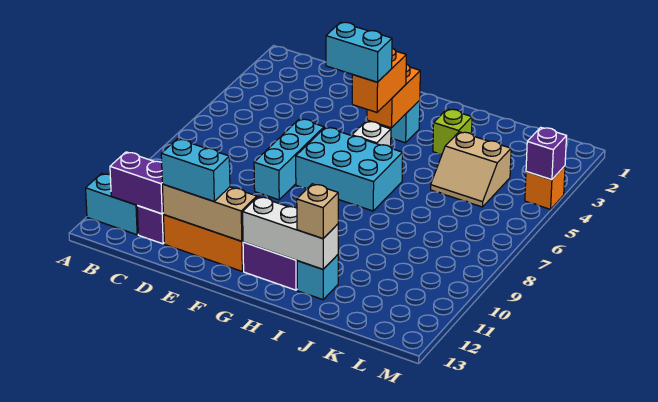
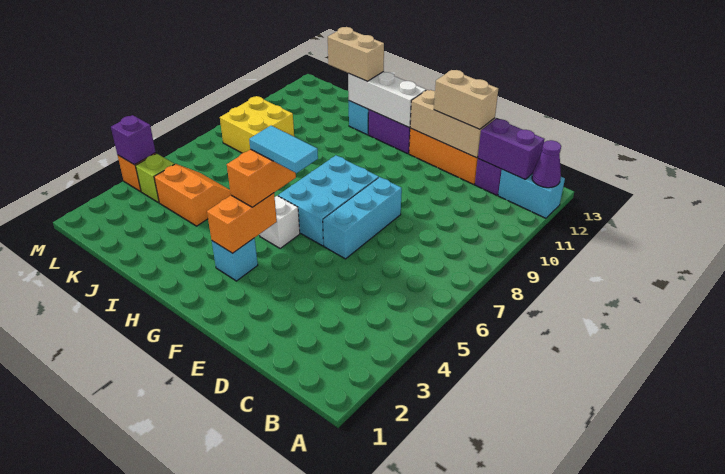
none -> purple cone A12 level 2
cyan brick D12:E12 level 3 -> tan brick D12:E12 level 3
cyan brick F5:G5 level 4 -> cyan tile F5:G5 level 4
cyan brick F6:H7 level 1 -> cyan brick F6:G8 level 1
lime brick I3 level 1 -> lime brick L4 level 1
tan brick I12 level 3 -> tan brick I12:J12 level 3
tan slope J4:K5 level 1 top 4 -> orange slope J4:K5 level 1 top 4
none -> yellow brick K8:L9 level 1

